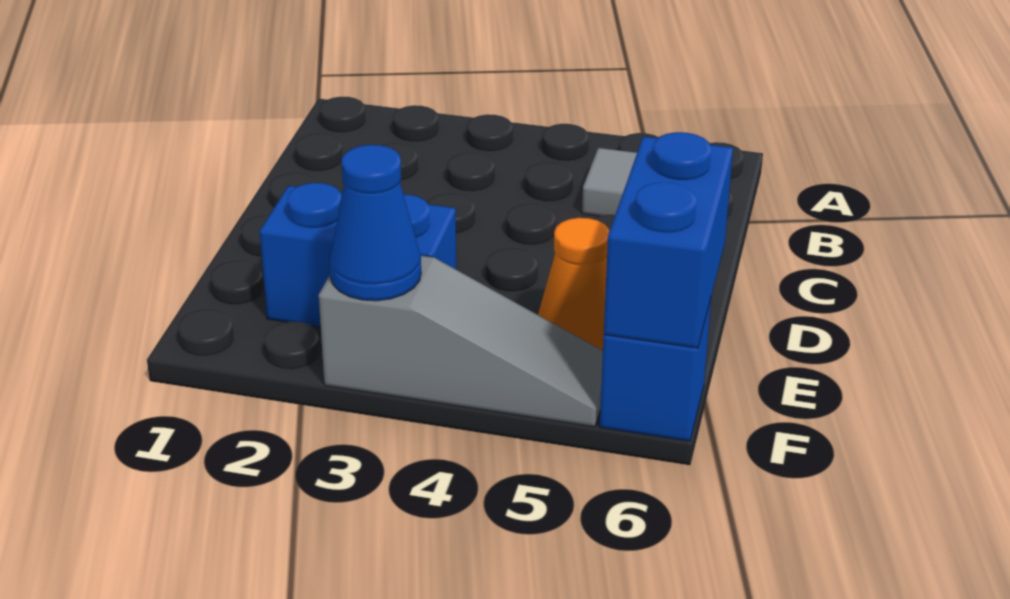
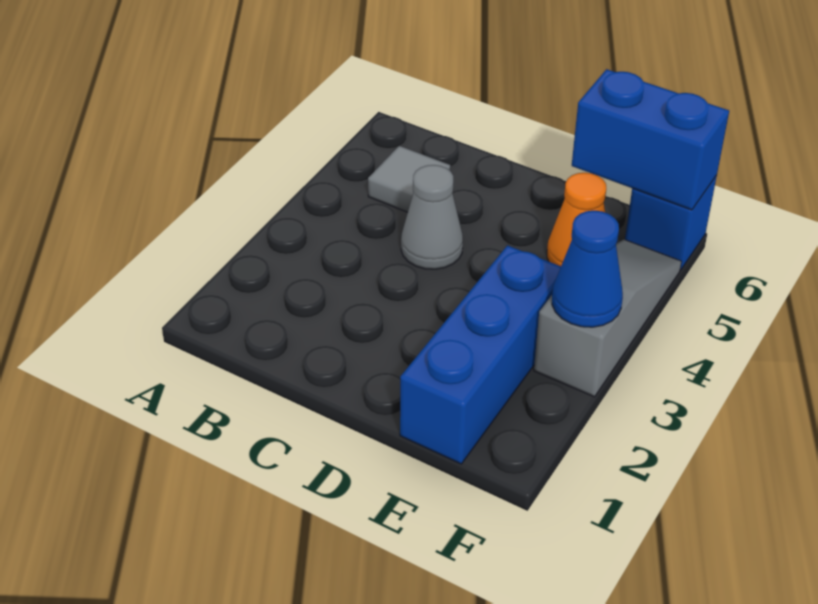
none -> grey cone C4 level 1
blue brick E2:E3 level 1 -> blue brick E1:E3 level 1

